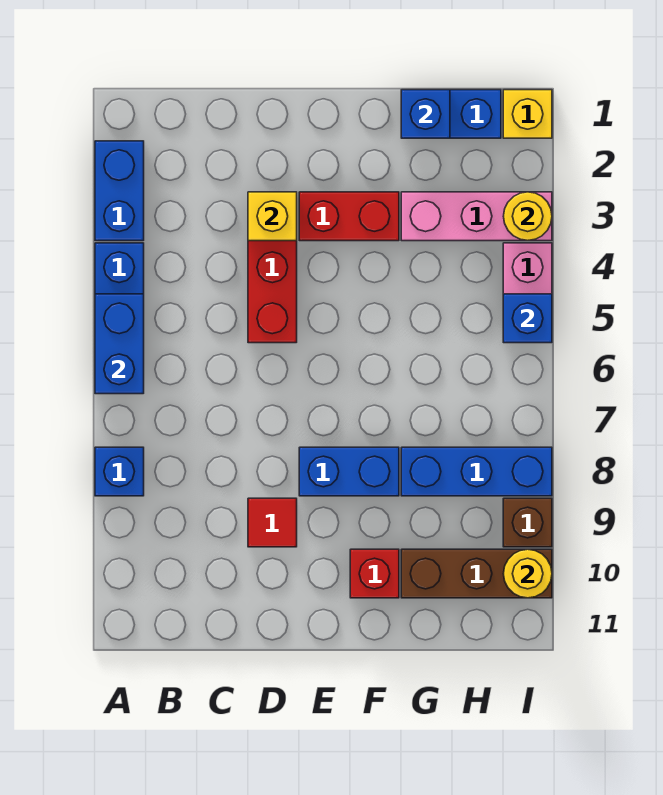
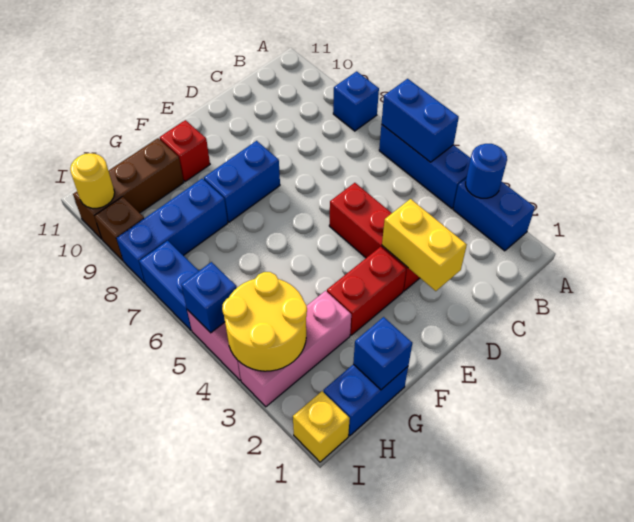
none -> blue round brick A3 level 2
yellow brick D3 level 2 -> yellow brick D2:D3 level 2
red tile D9 level 1 -> none
yellow round brick I3 level 2 -> yellow round brick H3:I4 level 2
none -> blue brick I6:I7 level 1

